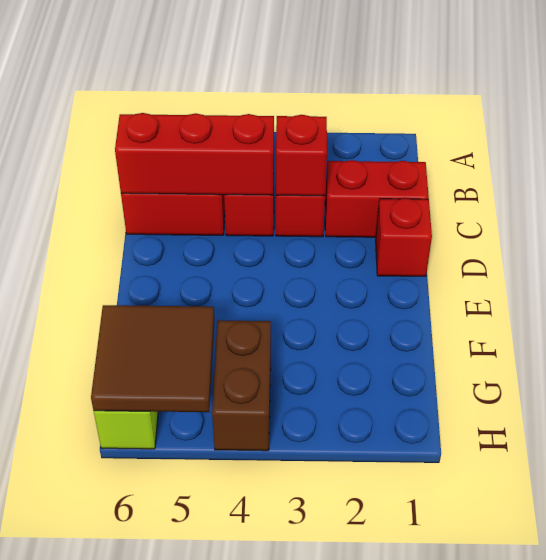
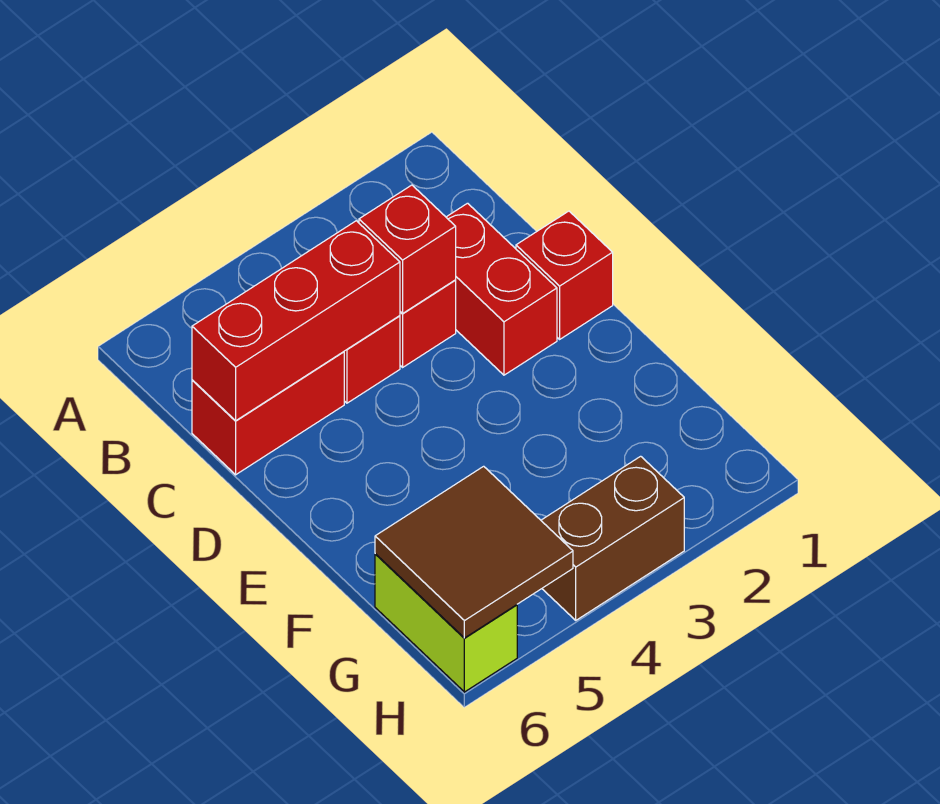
red brick C1:C2 level 1 -> red brick C2:D2 level 1
brown brick G4:H4 level 1 -> brown brick H3:H4 level 1

